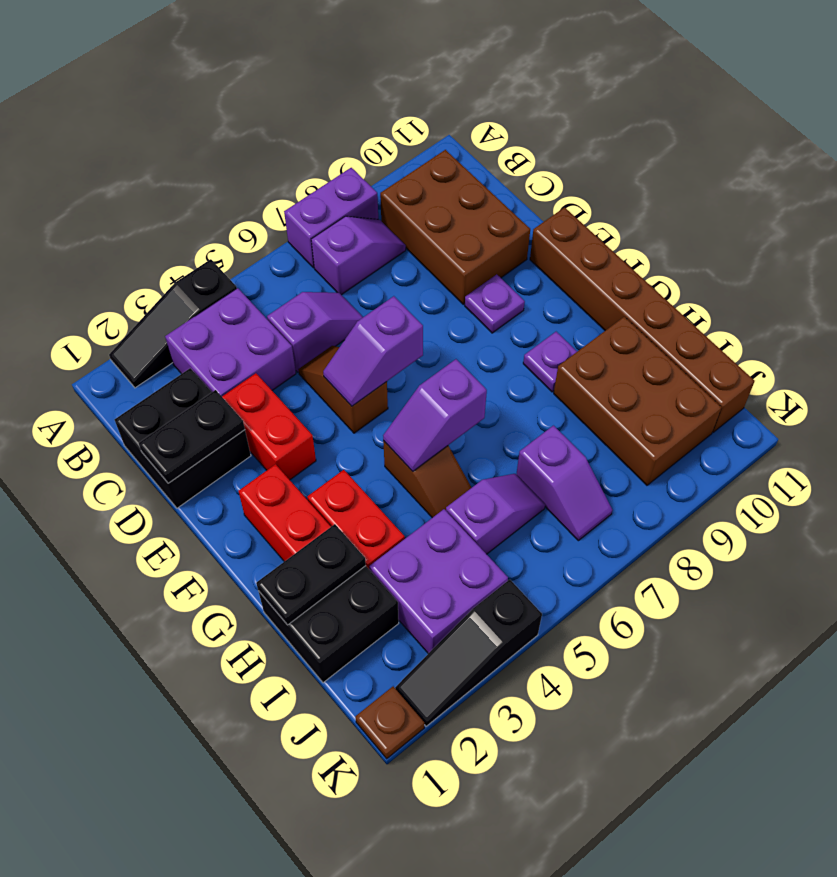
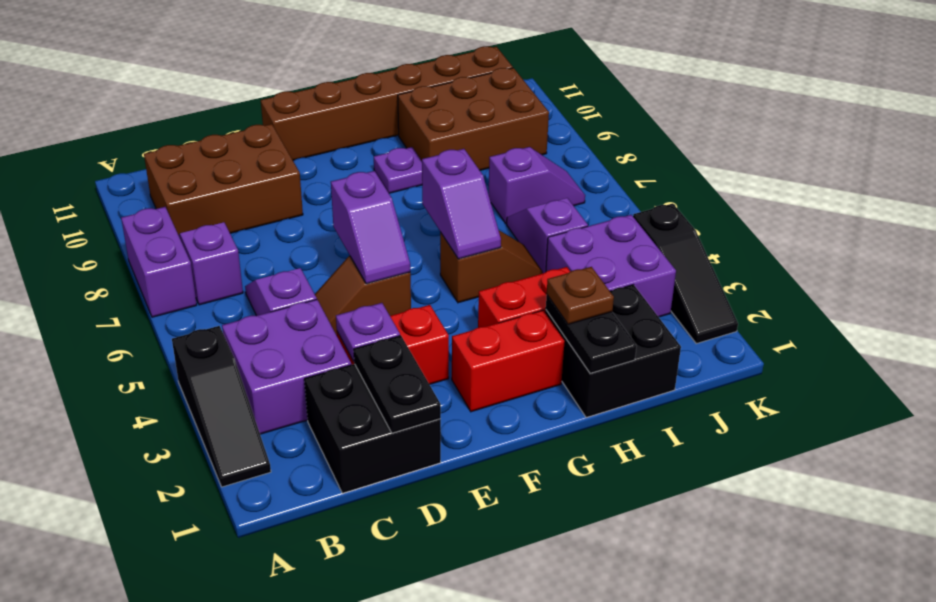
purple plate E9 level 1 -> purple plate D3 level 2
brown plate K1 level 1 -> brown plate H2 level 3

